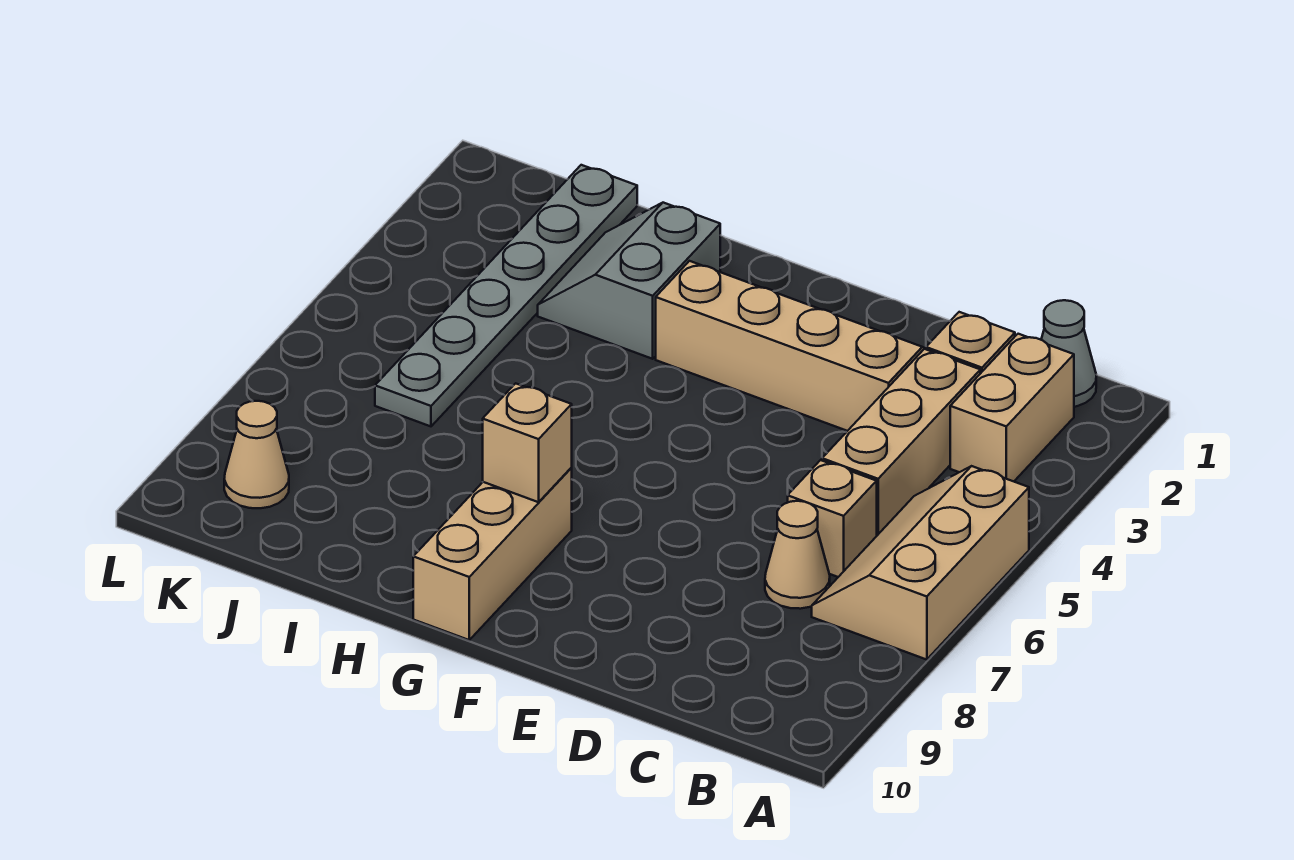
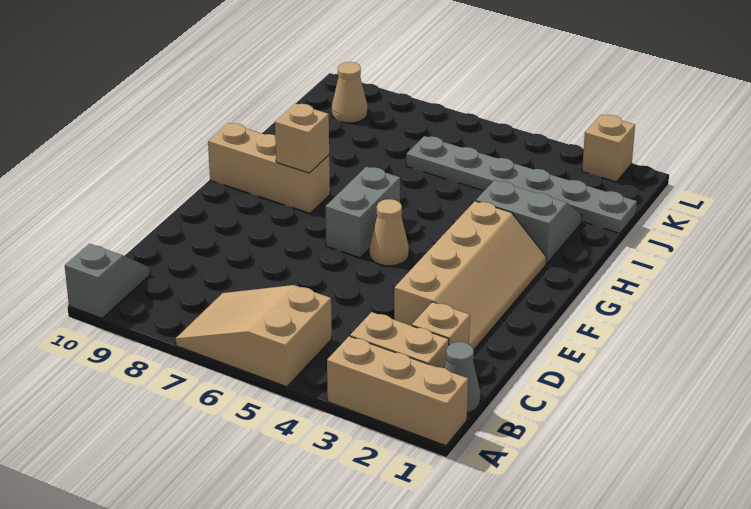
tan slope A5:B7 level 1 top A -> tan slope A5:B7 level 1 top 5
none -> grey slope A10:B10 level 1 top A
tan brick C3:C5 level 1 -> tan brick A1:A3 level 1
tan brick C6 level 1 -> tan brick L2 level 1
tan cone C7 level 1 -> tan cone F5 level 1
none -> grey brick F6:G6 level 1

